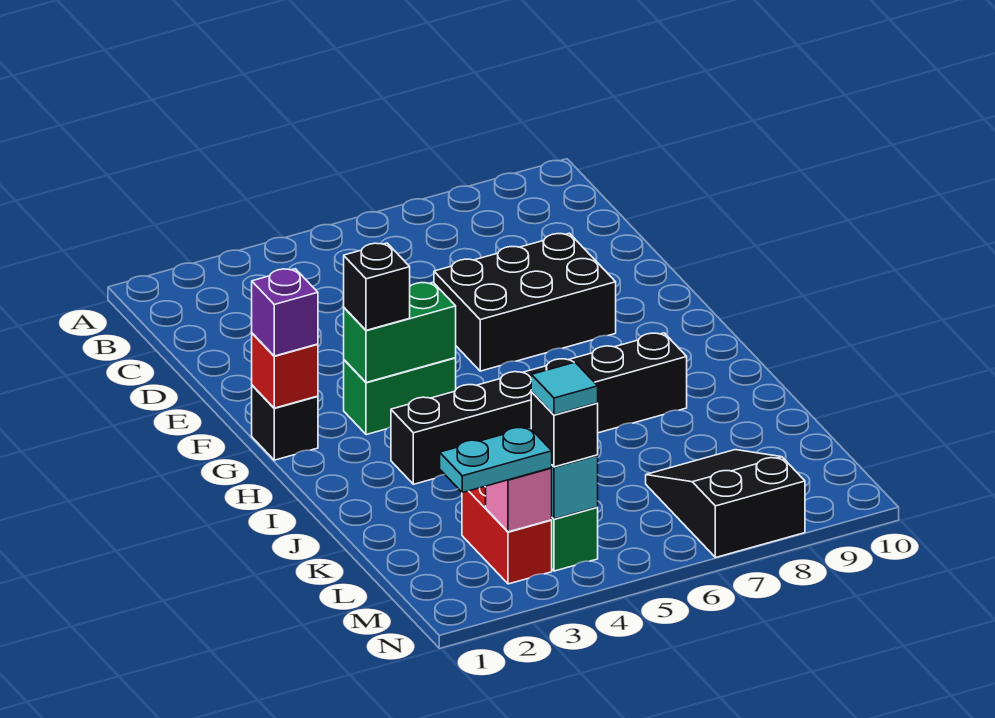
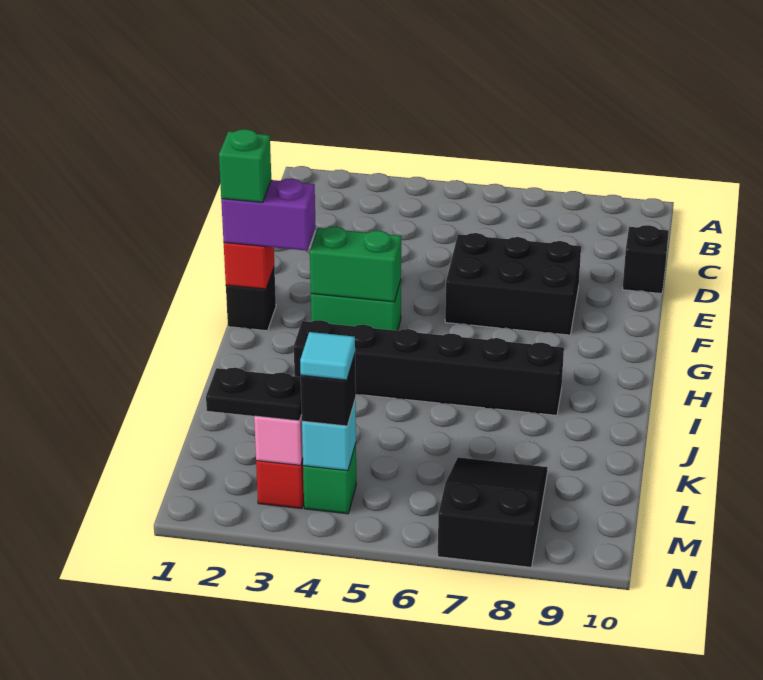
purple brick G1 level 3 -> purple brick G1:G2 level 3
none -> green brick G1 level 4
black brick G3 level 3 -> black brick D10 level 1
cyan plate M2:M3 level 3 -> black plate M2:M3 level 3

